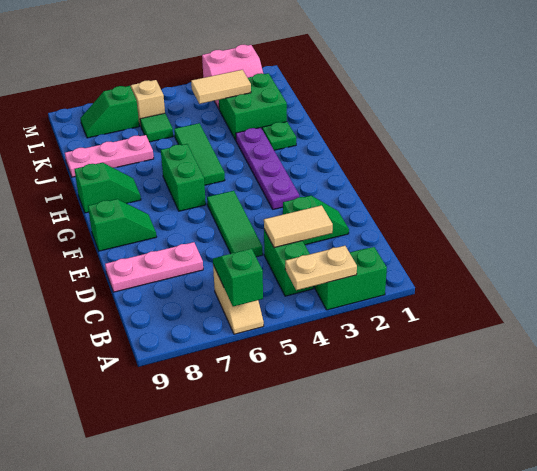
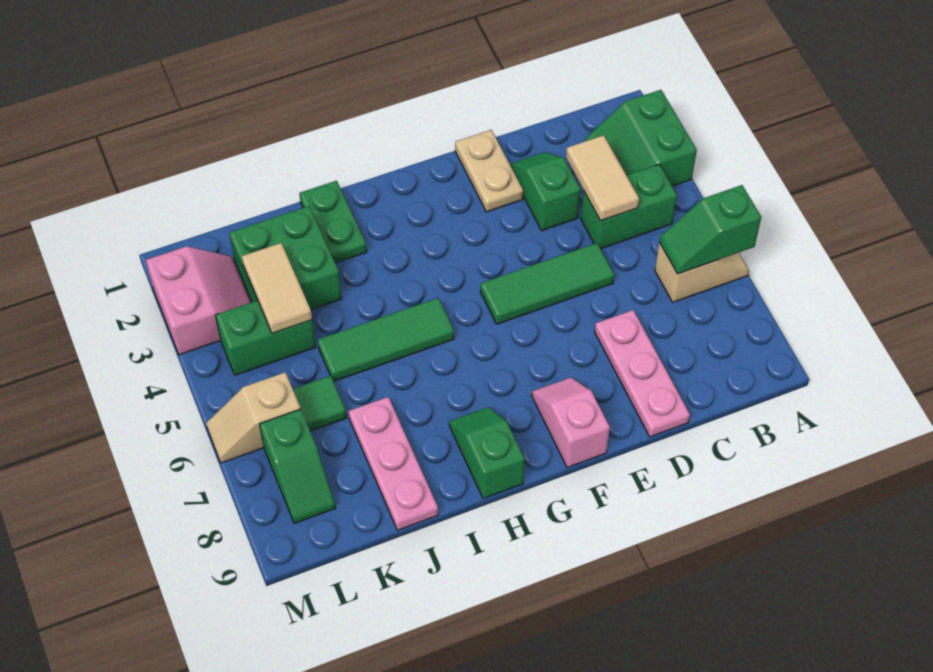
tan plate A3:A4 level 2 -> tan plate E1:E2 level 1
purple plate F3:I3 level 1 -> none
green slope F8:F9 level 1 top 9 -> pink slope F8:F9 level 1 top 9
green brick G6:H6 level 1 -> green brick K4:L4 level 1
green plate I2 level 1 -> green plate I1:I2 level 1

